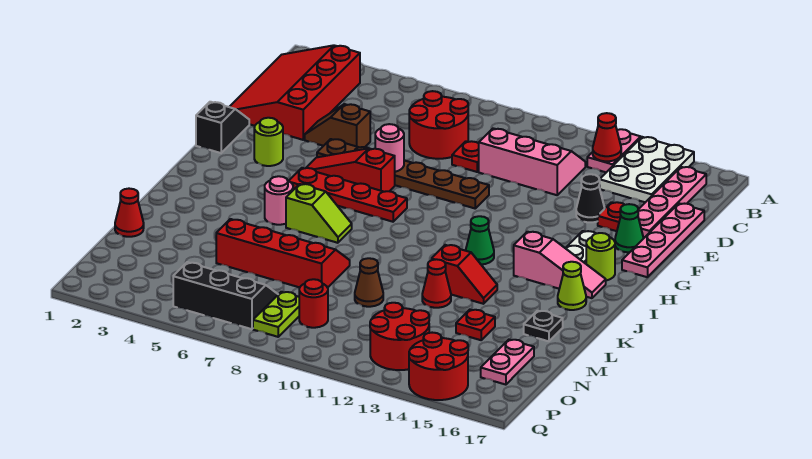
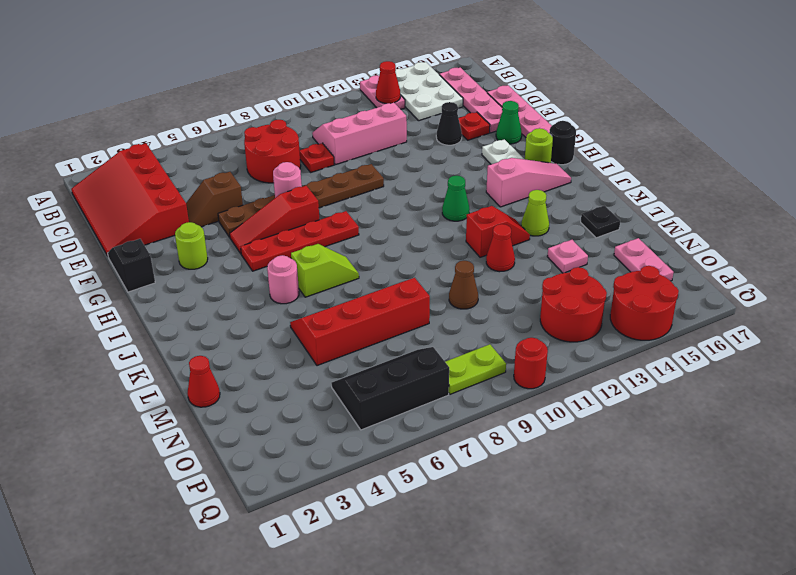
none -> black round brick H17 level 1
lime cone J16 level 1 -> lime cone K14 level 1
red plate M14 level 1 -> pink plate M14 level 1
lime plate O8:P8 level 1 -> lime plate P8:P9 level 1
red round brick O9 level 1 -> red round brick Q10 level 1

